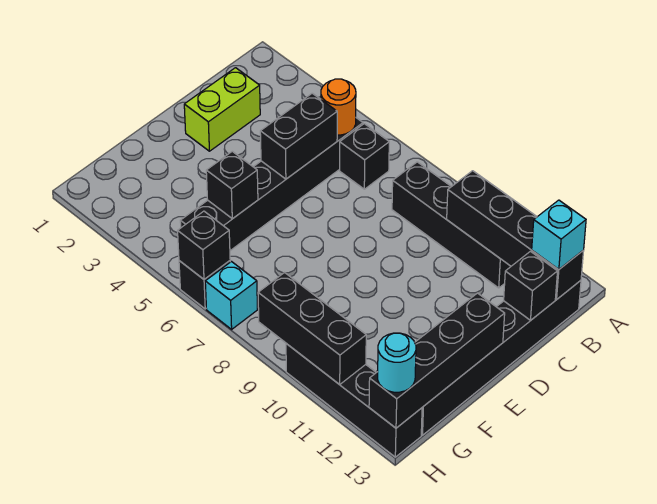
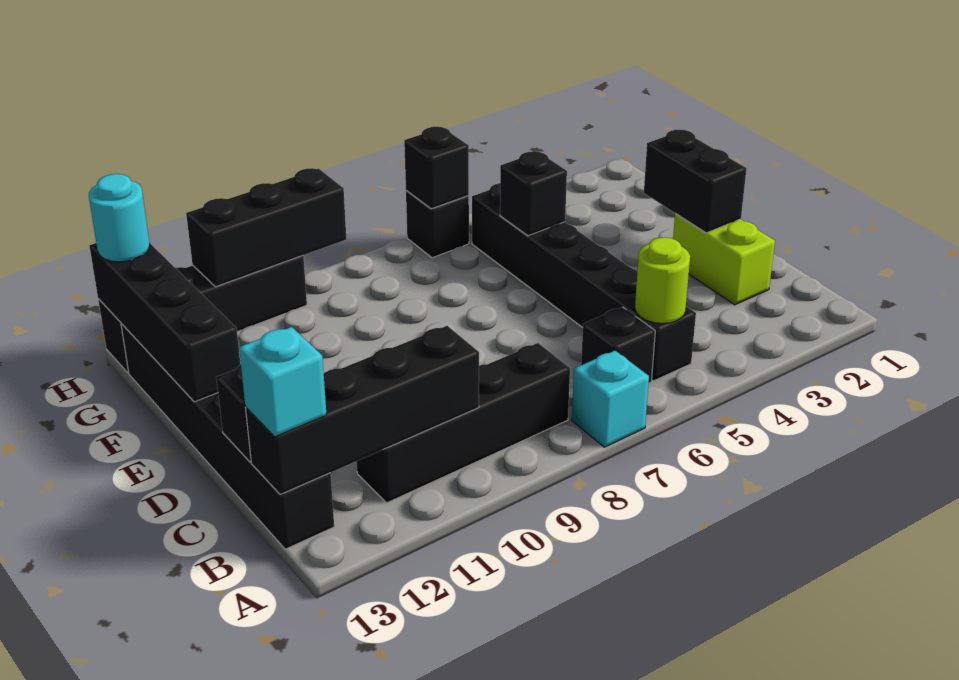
orange round brick B5 level 2 -> lime round brick B5 level 2
black brick C5:D5 level 2 -> black brick D2:E2 level 2
cyan brick H7 level 1 -> cyan brick A7 level 1

